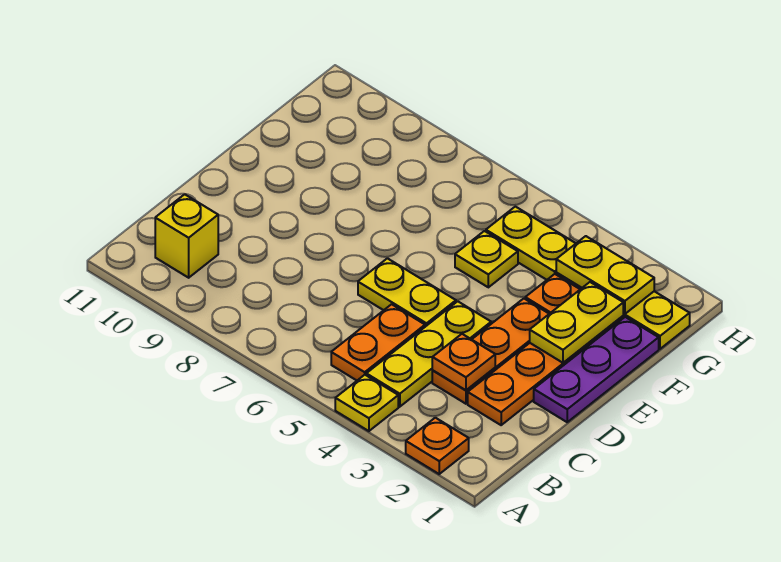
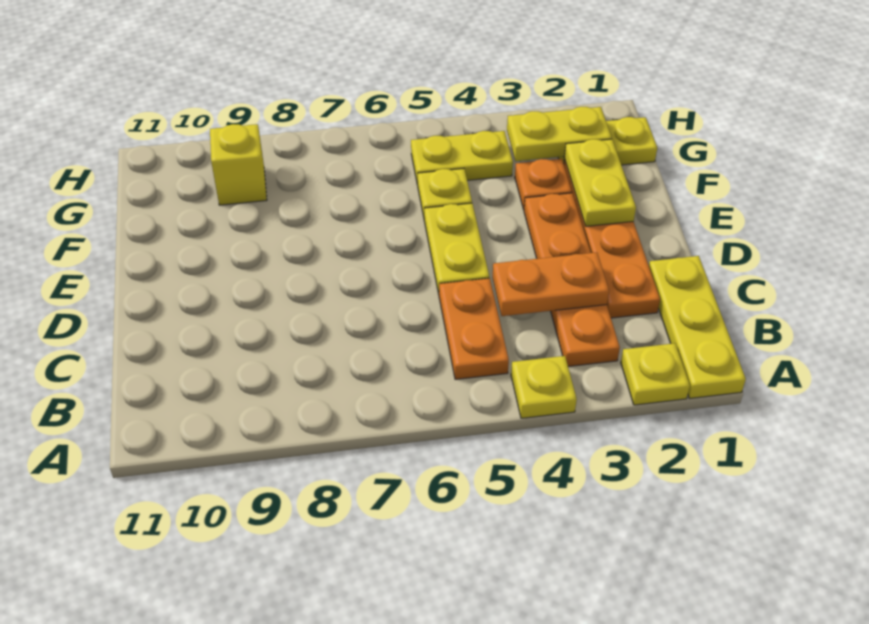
orange plate A2 level 1 -> yellow plate A2 level 1
yellow plate B4:D4 level 1 -> yellow plate A1:C1 level 1
yellow brick B10 level 1 -> yellow brick G9 level 1
orange plate C3:E3 level 1 -> orange plate B3:E3 level 1
orange plate C3 level 2 -> orange plate C3:C4 level 2
purple plate D1:F1 level 1 -> none
yellow plate D5:D6 level 1 -> yellow plate D5:E5 level 1

